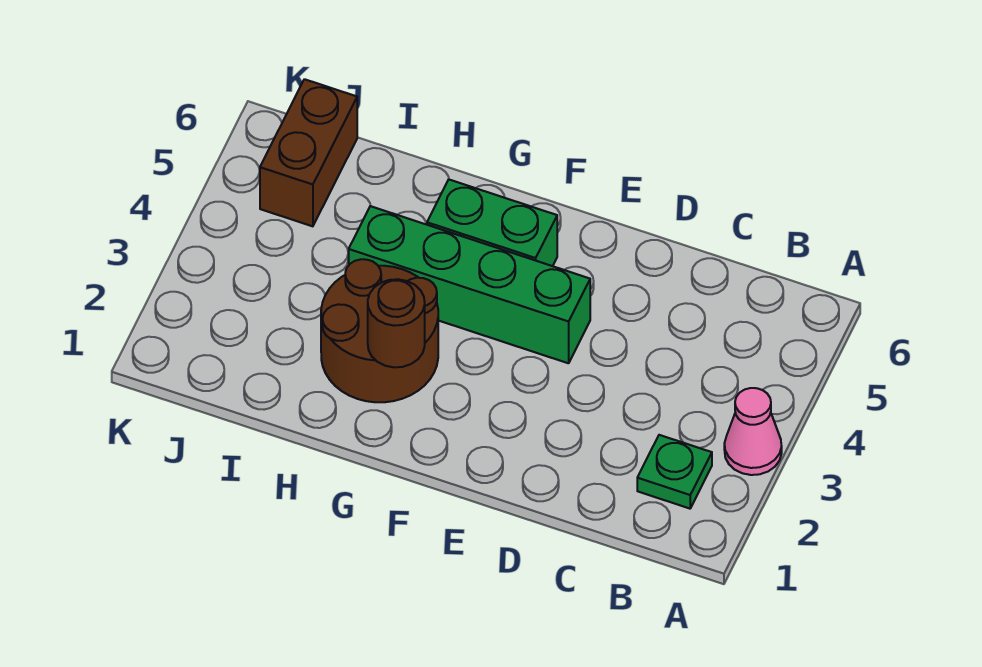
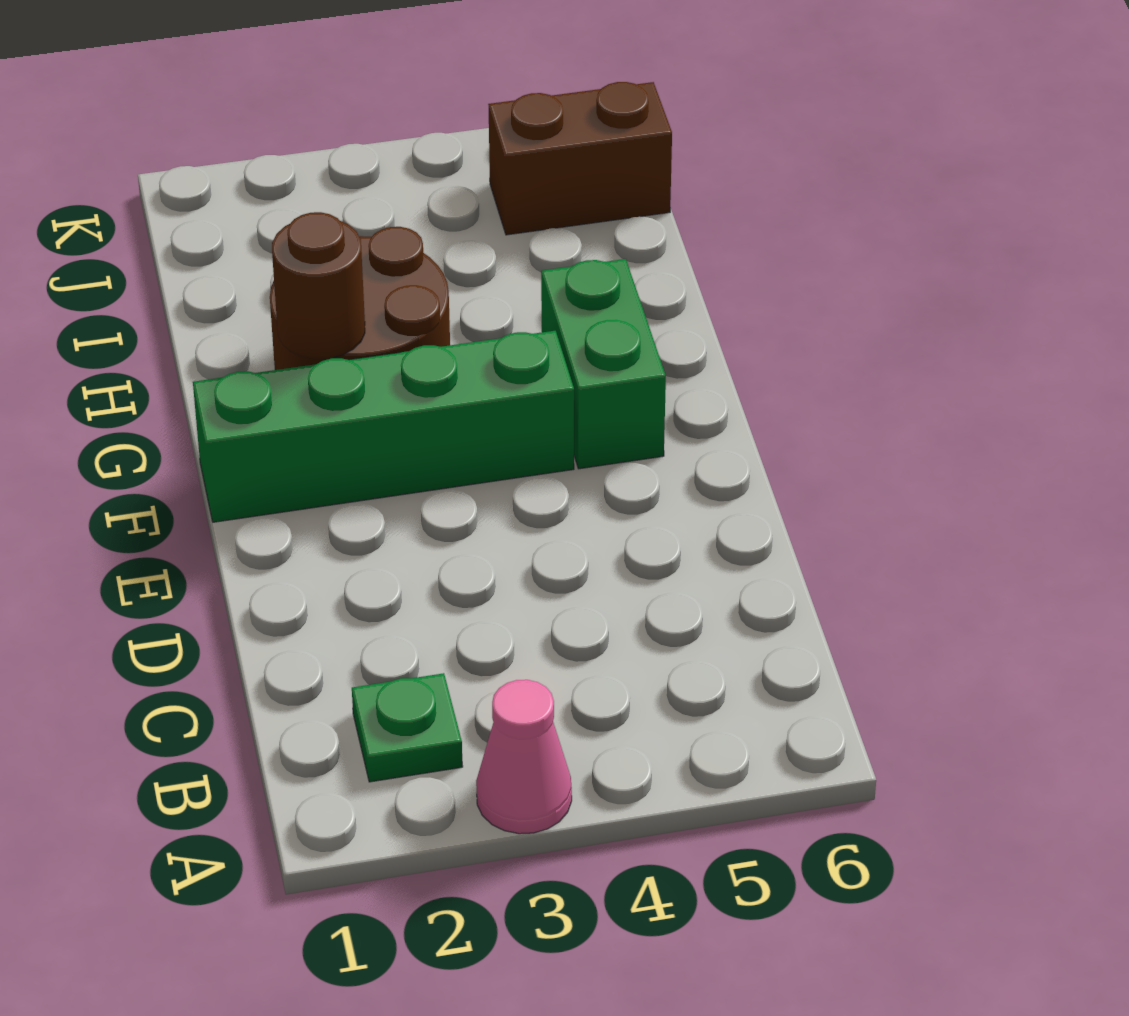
green brick E4:H4 level 1 -> green brick F1:F4 level 1

